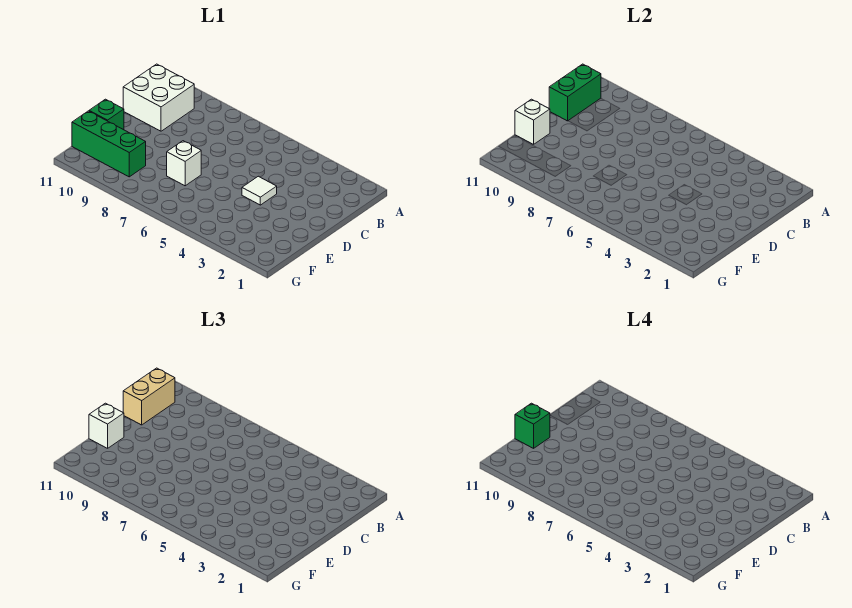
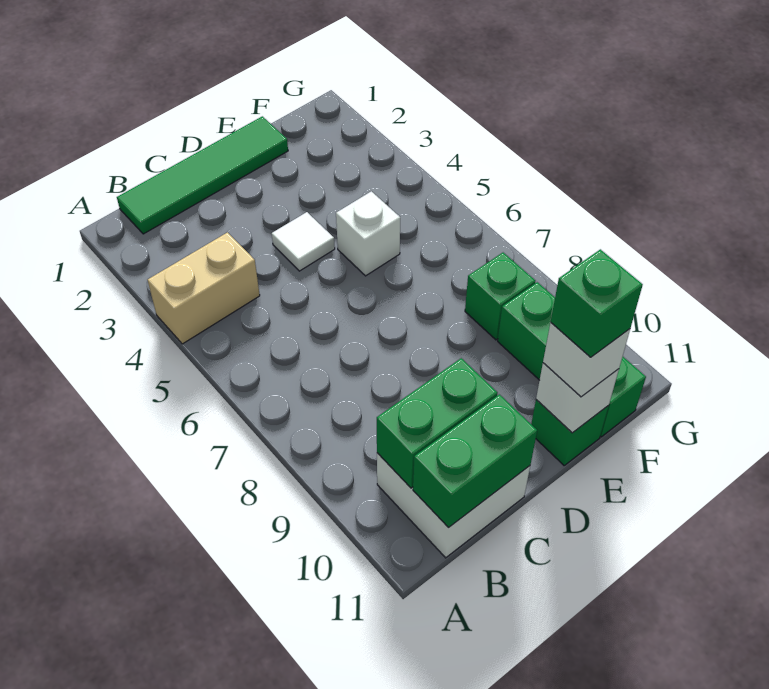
none -> green tile B1:E1 level 1
none -> green brick B10:C10 level 2
tan brick B11:C11 level 3 -> tan brick A4:B4 level 1
white brick E7 level 1 -> white brick E5 level 1
none -> green brick F8 level 1

